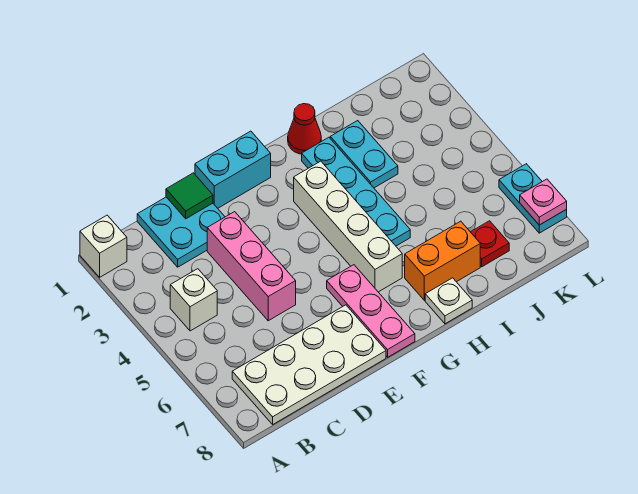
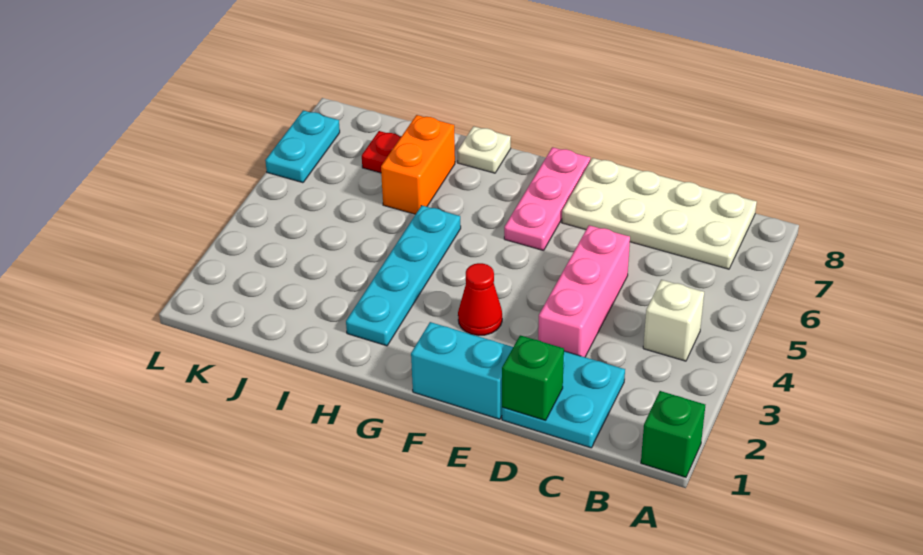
white brick A1 level 1 -> green brick A1 level 1
green tile D1 level 2 -> green brick D1 level 2
white brick G3:G6 level 1 -> none
red cone H1 level 1 -> red cone F3 level 1
orange brick H7:I7 level 1 -> orange brick I6:I7 level 1
cyan plate I2:I3 level 1 -> none
pink plate L7 level 2 -> none

